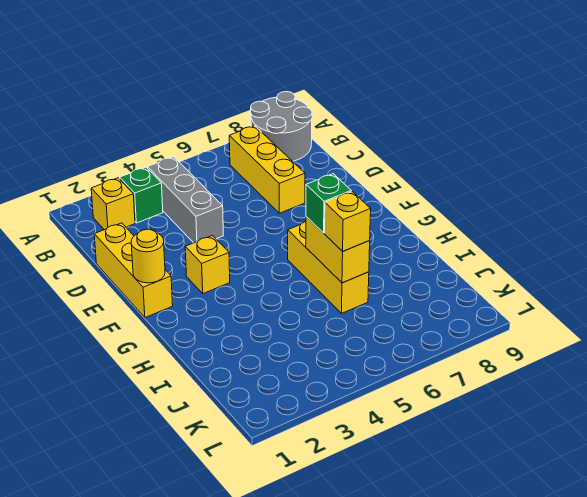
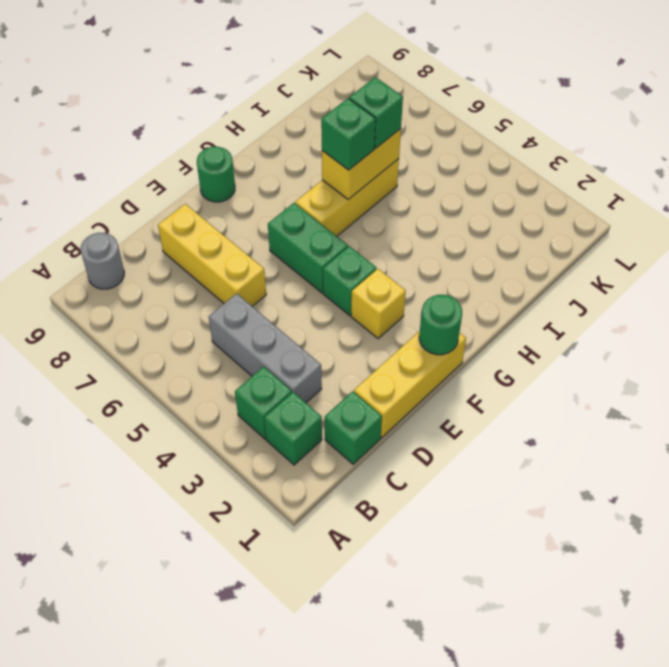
grey round brick A8:B9 level 1 -> grey round brick B9 level 1
yellow brick B2 level 1 -> green brick B2 level 1
grey brick B4:D4 level 1 -> grey brick C3:C5 level 1
yellow brick B7:D7 level 1 -> yellow brick D6:D8 level 1
none -> green brick C1 level 1
yellow round brick F1 level 2 -> green round brick F1 level 2
none -> green brick F4 level 1
none -> green brick F5:F6 level 1
none -> green round brick F9 level 1
yellow brick I6 level 3 -> green brick I6 level 3

